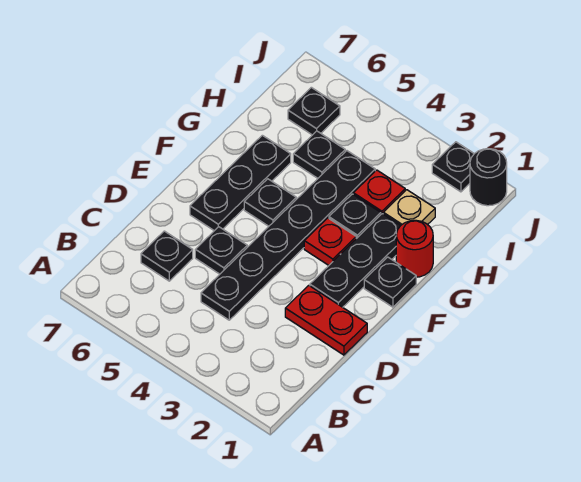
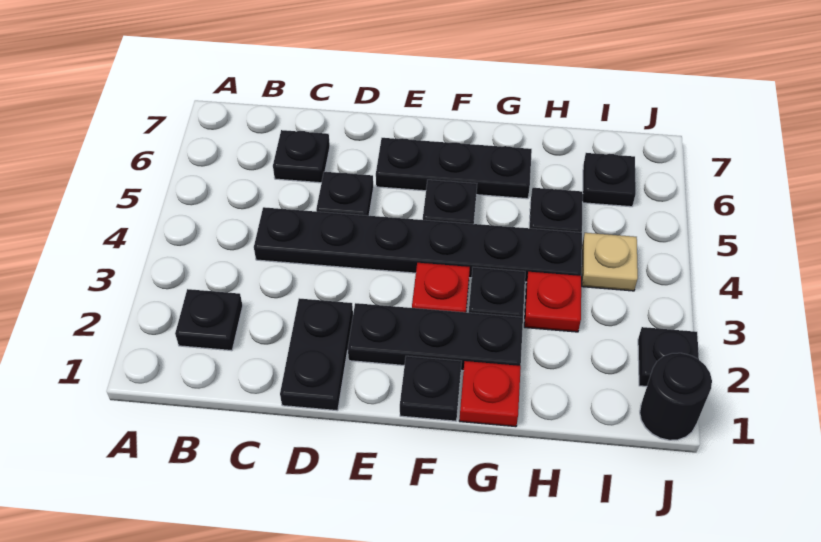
none -> black plate B2 level 1
red plate D1:D2 level 1 -> black plate D1:D2 level 1
red round brick G1 level 1 -> red plate G1 level 1
tan plate H2 level 1 -> tan plate I4 level 1

